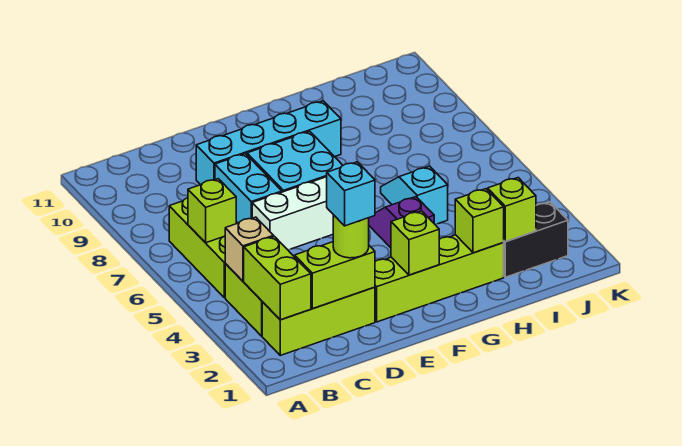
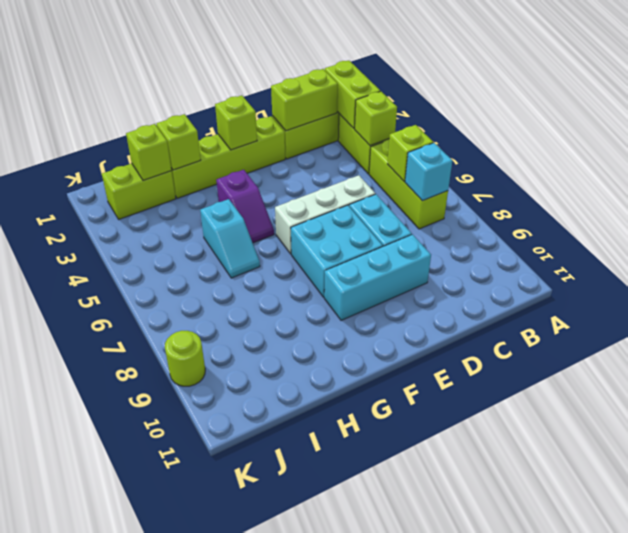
tan brick B4 level 2 -> lime brick B4 level 2
lime round brick D2 level 3 -> lime round brick K9 level 1
cyan brick D2 level 4 -> cyan brick B7 level 2
cyan brick D9:G9 level 1 -> cyan brick D9:F9 level 1
black brick I2:J2 level 1 -> lime brick I2:J2 level 1

